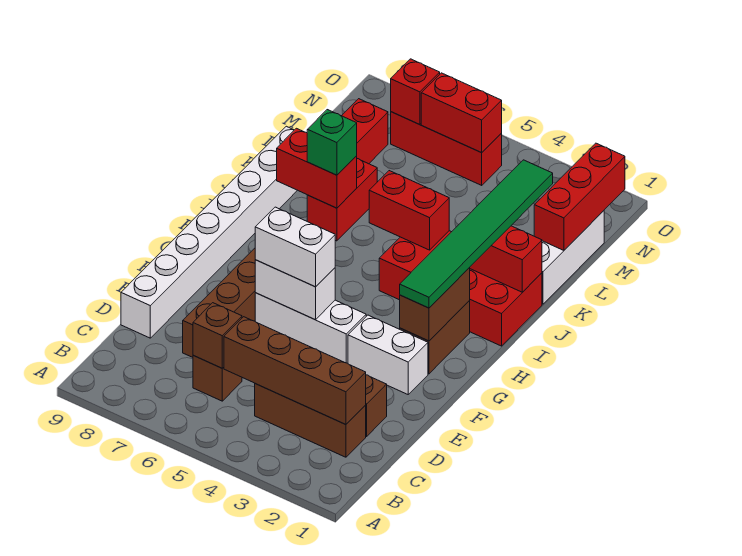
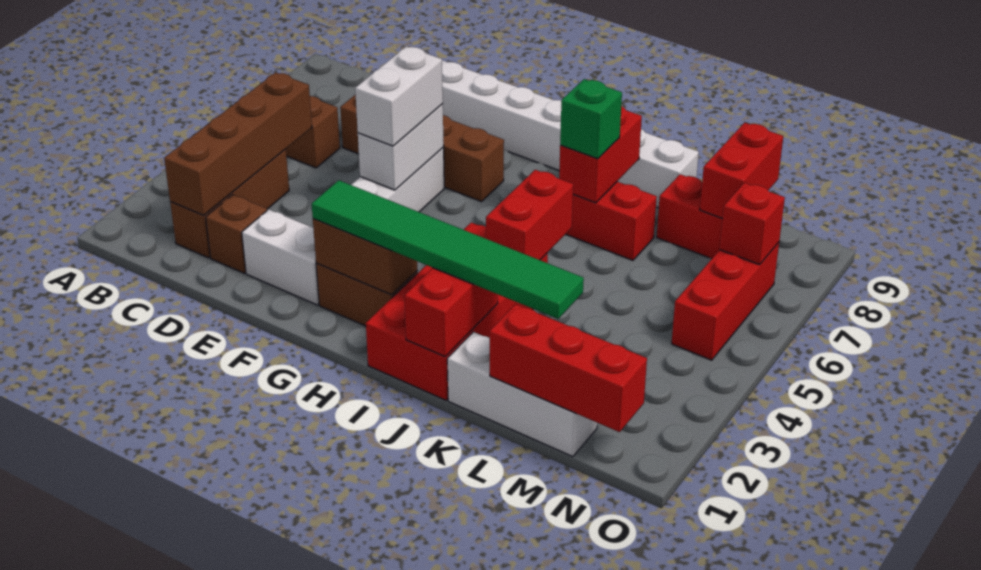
brown brick C6 level 2 -> none
white brick F2:F3 level 1 -> white brick E2:F2 level 1
red brick N5:N6 level 2 -> red brick M8:M9 level 2

